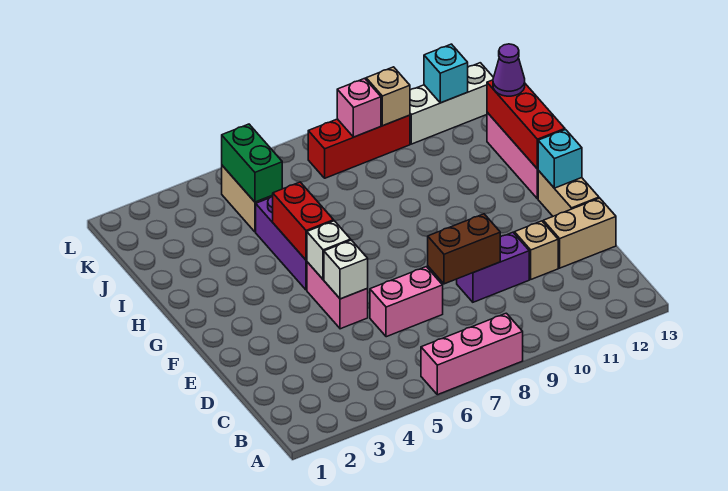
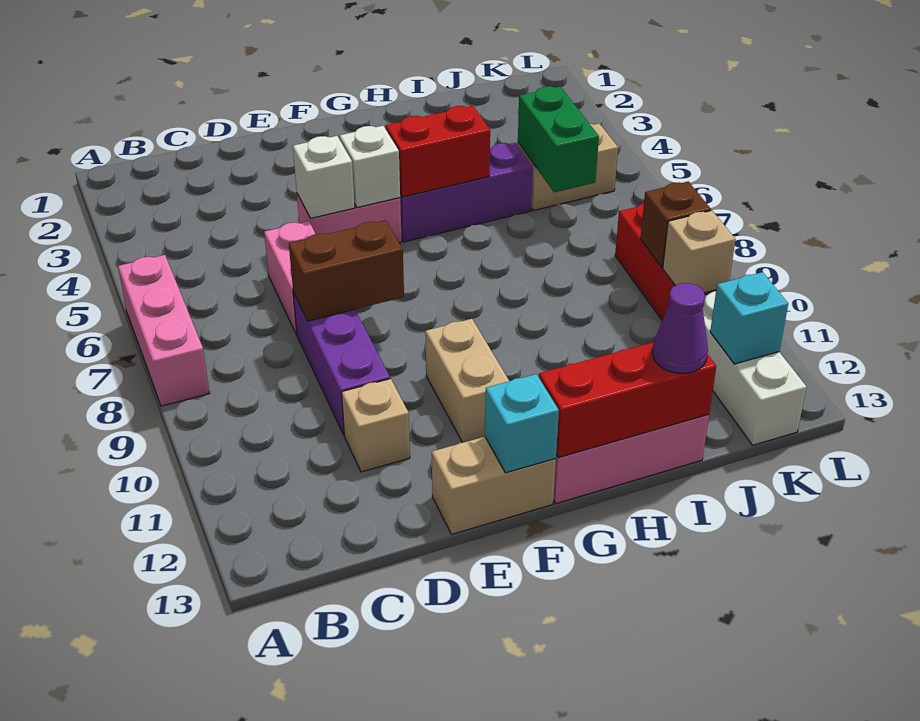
brown brick D8:D9 level 2 -> brown brick D8:E8 level 2
purple brick D9:D10 level 1 -> purple brick D8:D10 level 1
tan brick D12:D13 level 1 -> tan brick F10:F11 level 1
green brick J5:K5 level 2 -> green brick J5:J6 level 2
pink brick K9 level 2 -> brown brick K9 level 2

